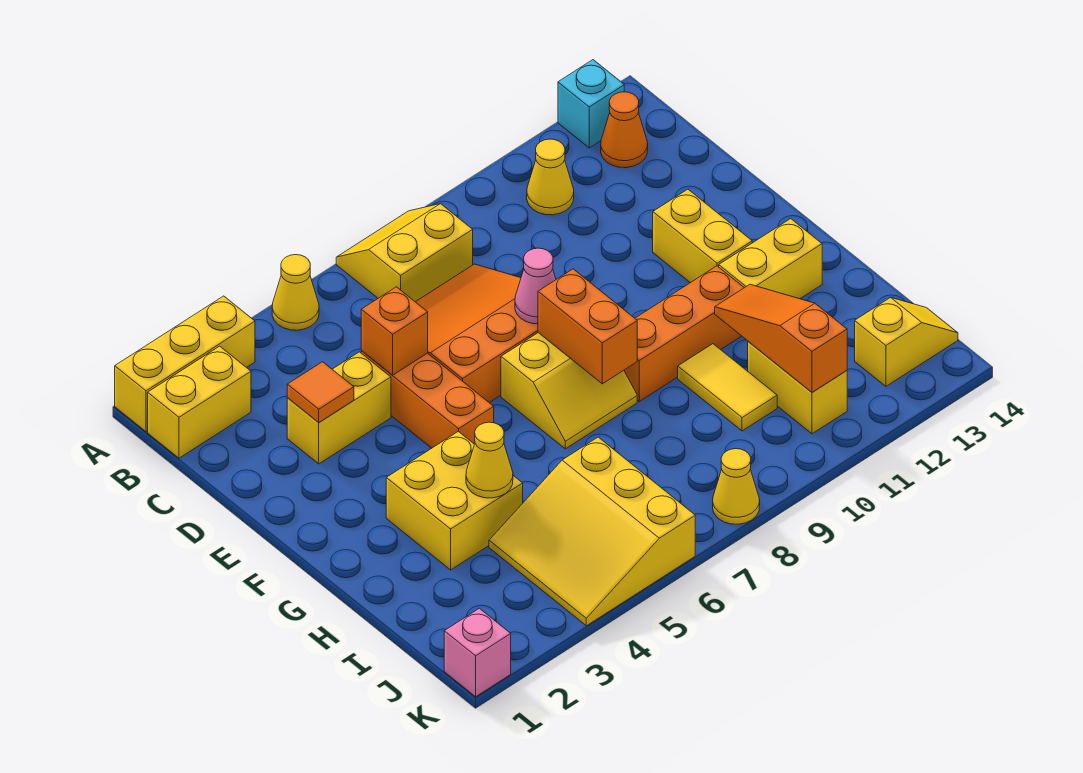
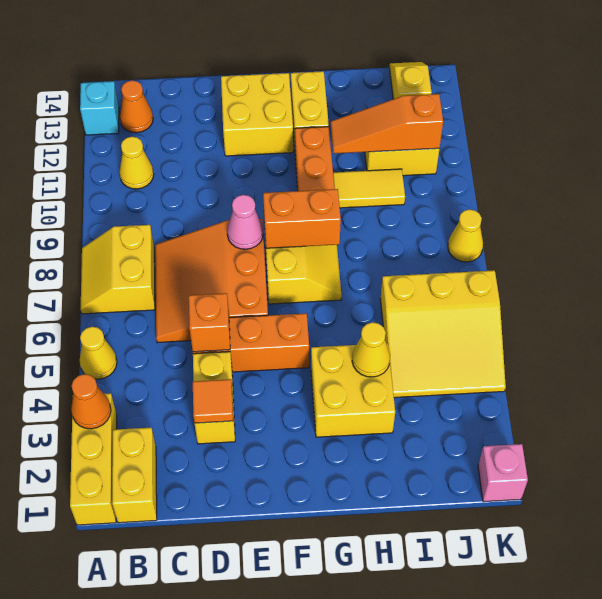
none -> orange cone A3 level 2
yellow brick E12:F12 level 1 -> yellow brick E12:F13 level 1

